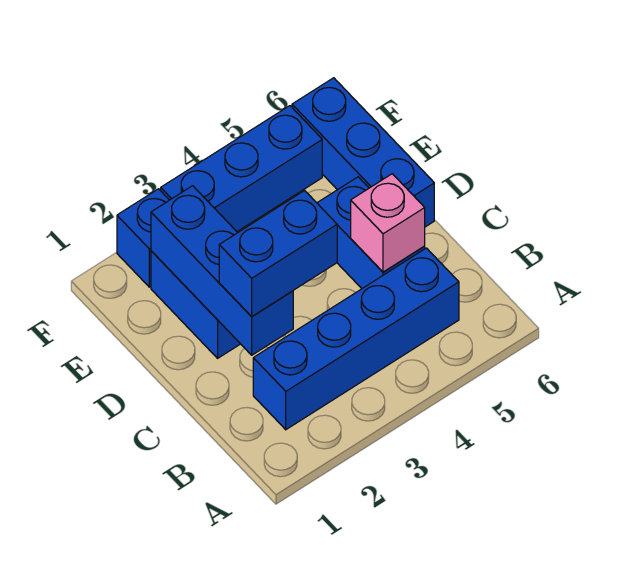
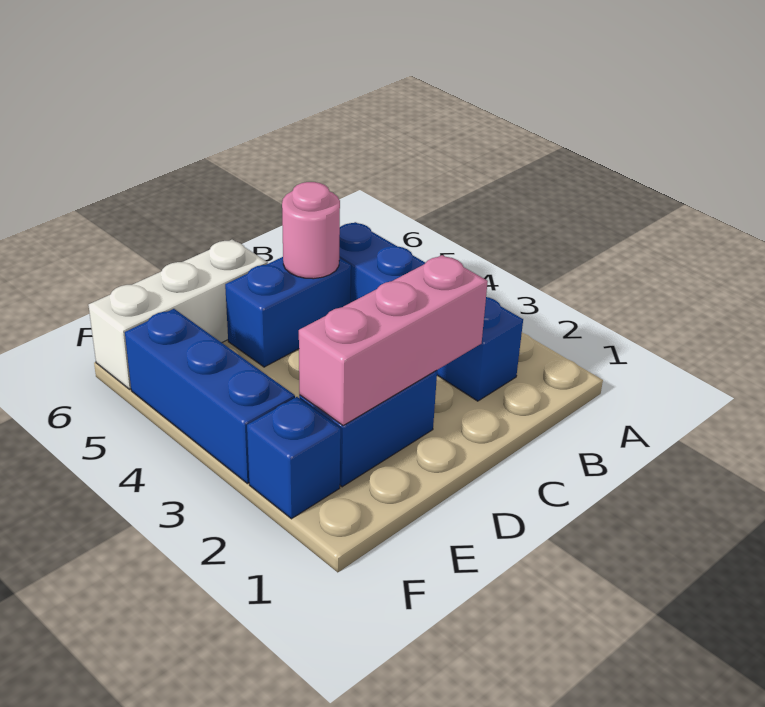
blue brick C2:E2 level 2 -> pink brick C2:E2 level 2
blue brick C2:C3 level 3 -> none
pink brick C5 level 2 -> pink round brick C5 level 2
blue brick D6:F6 level 1 -> white brick D6:F6 level 1

